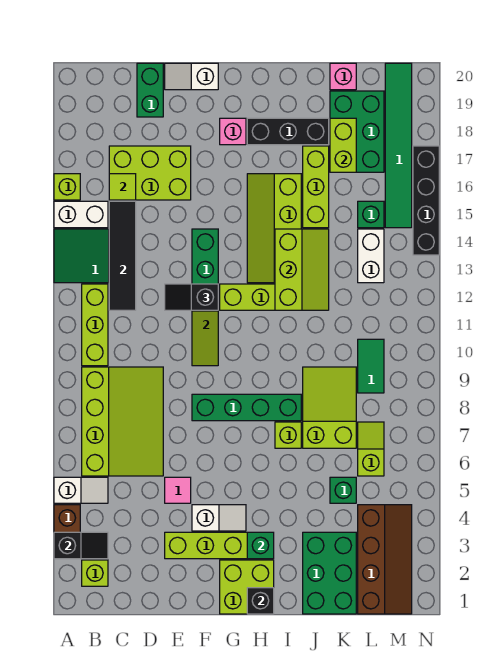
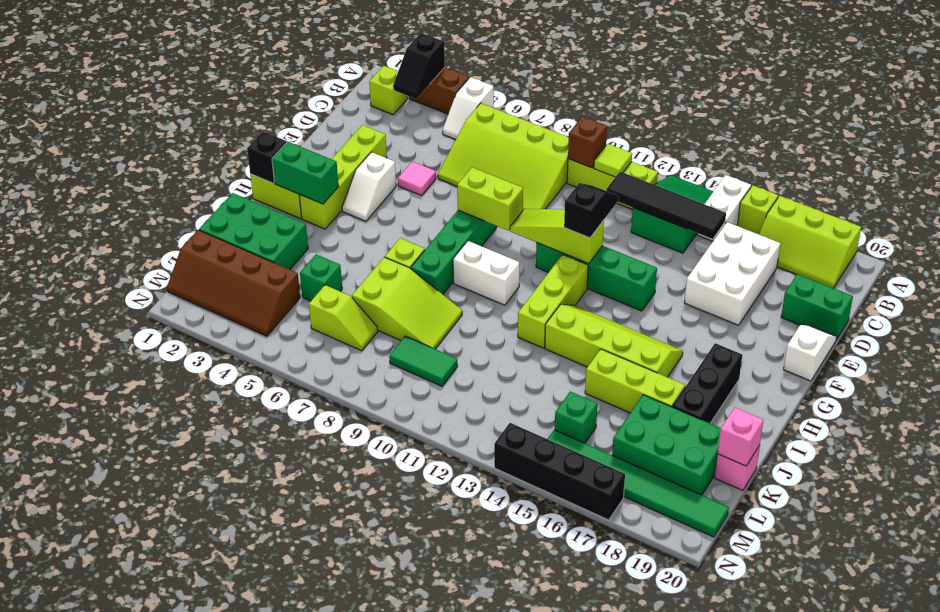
none -> brown brick B10 level 2
lime brick C16:E17 level 1 -> white brick C16:E17 level 1
lime tile C16 level 2 -> lime tile B11 level 2
pink brick G18 level 1 -> pink brick K20 level 2
green brick H3 level 2 -> green brick H2:H3 level 2
lime slope I12:J14 level 2 top I -> lime slope A17:B19 level 1 top A
lime brick K17:K18 level 2 -> lime brick F8:F9 level 2
white brick L13:L14 level 1 -> white brick H9:H10 level 1

